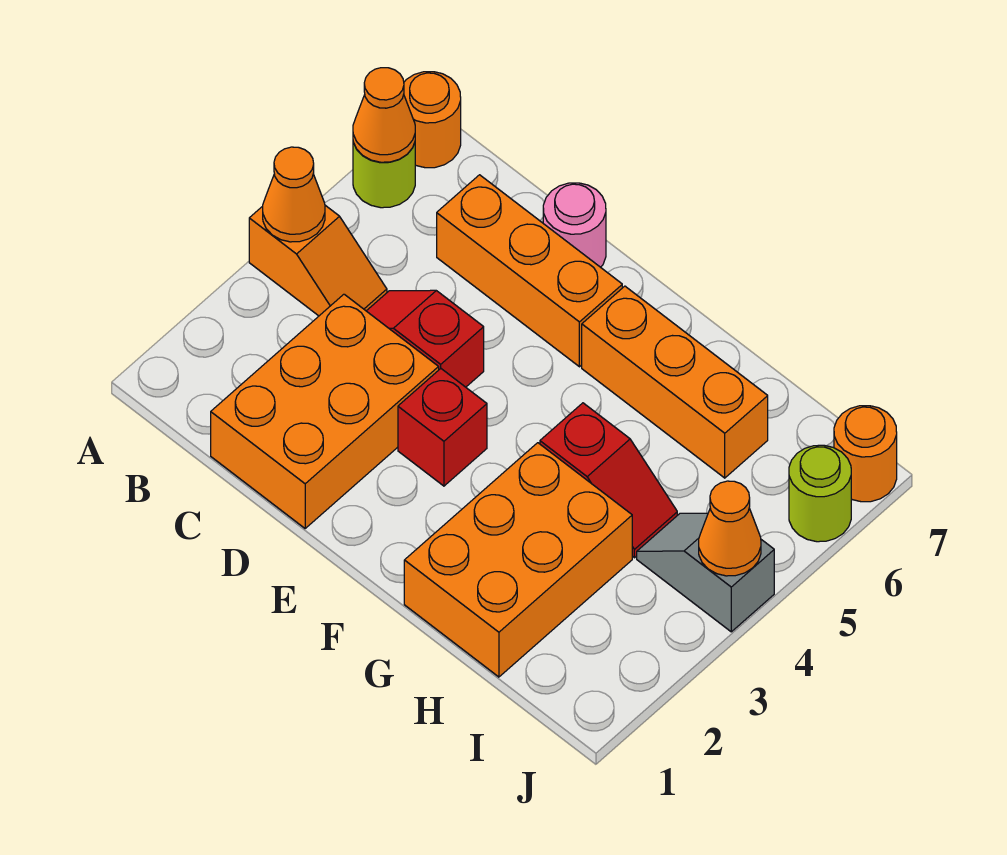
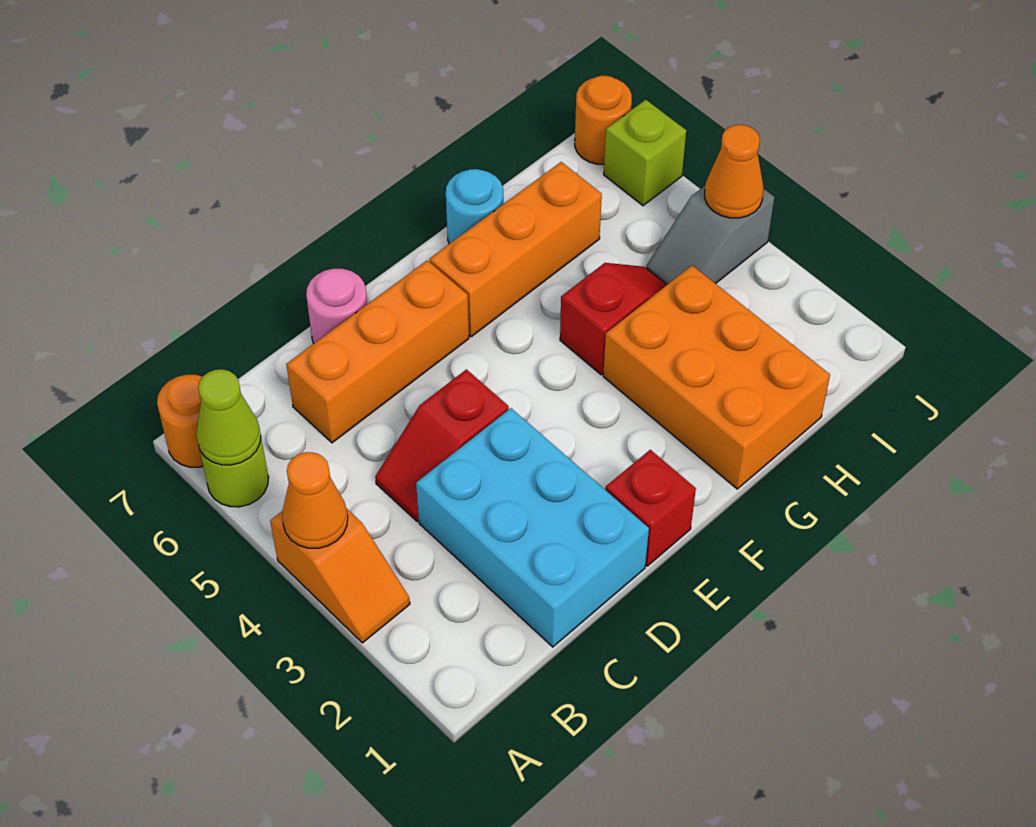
orange slope A4:B4 level 1 top A -> orange slope A3:A4 level 1 top 4
orange cone A6 level 2 -> lime cone A6 level 2
orange brick C1:D3 level 1 -> cyan brick C1:D3 level 1
red brick E3 level 1 -> red brick E1 level 1
none -> cyan round brick G7 level 1
lime round brick J6 level 1 -> lime brick J6 level 1

